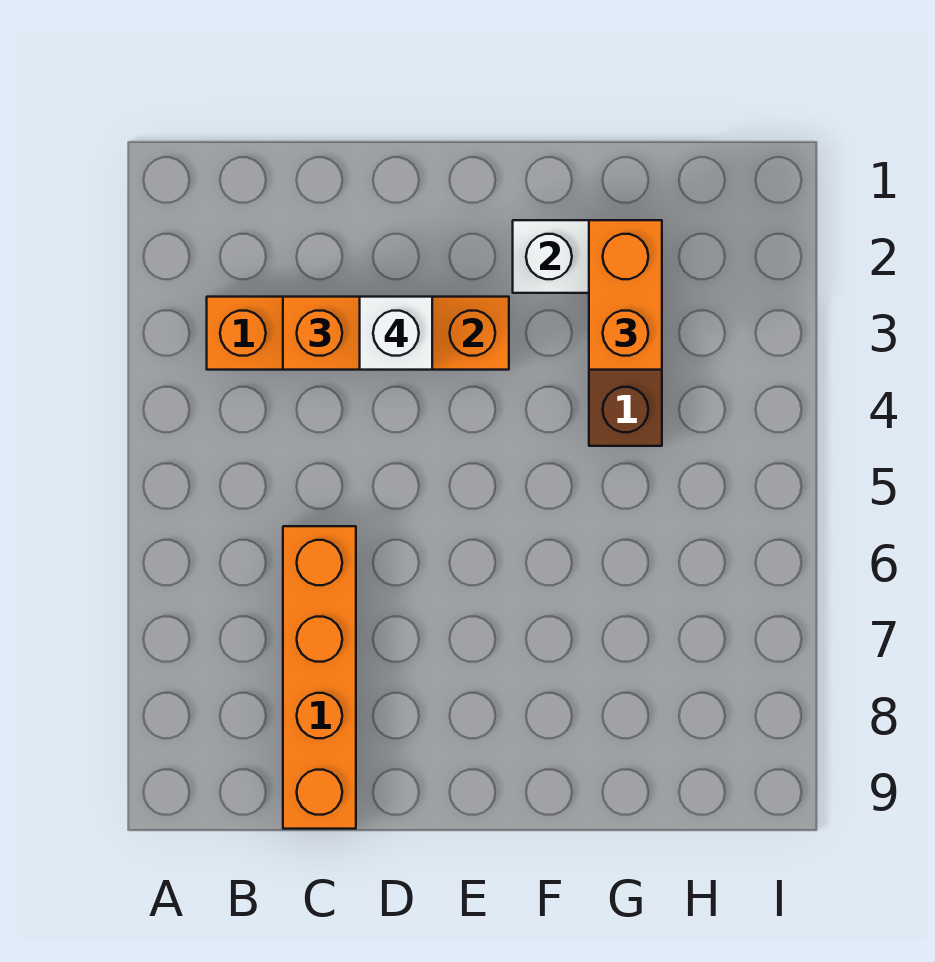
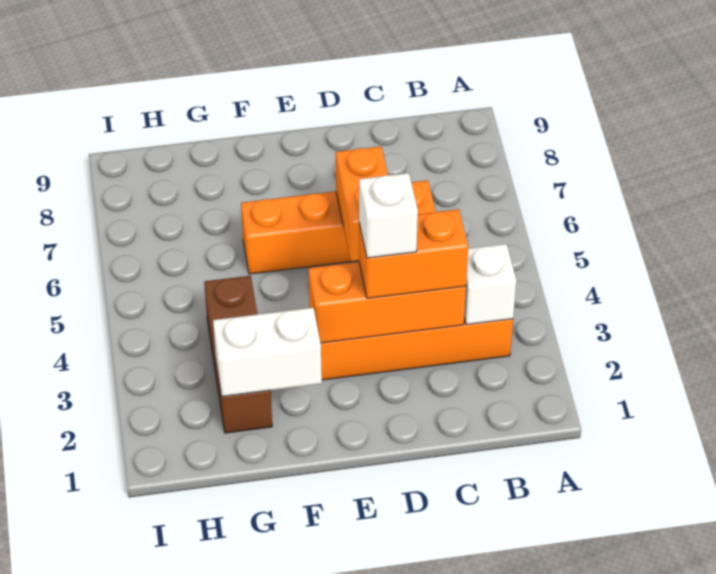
none -> white brick B3 level 2
orange brick C6:C9 level 1 -> orange brick C6:F6 level 1
orange brick G2:G3 level 3 -> orange brick D5:D6 level 2

